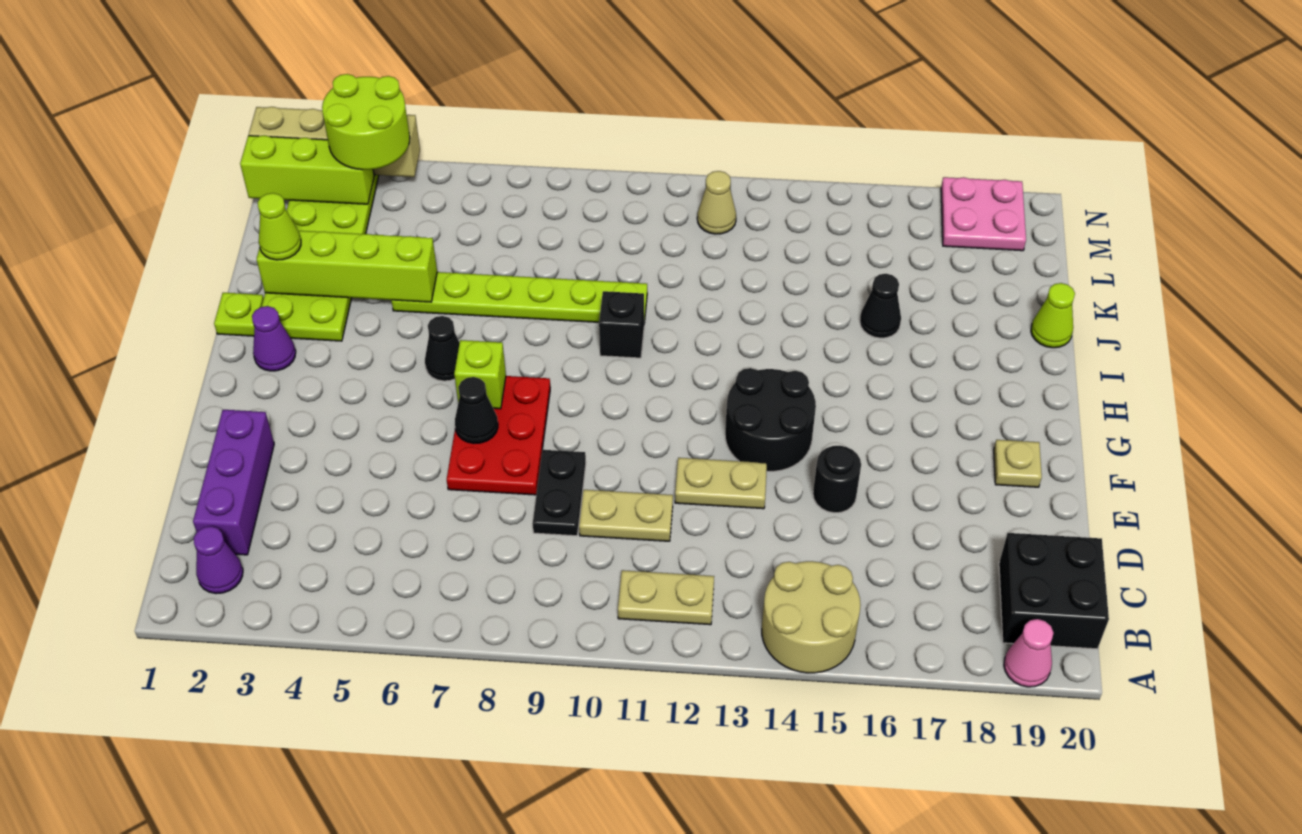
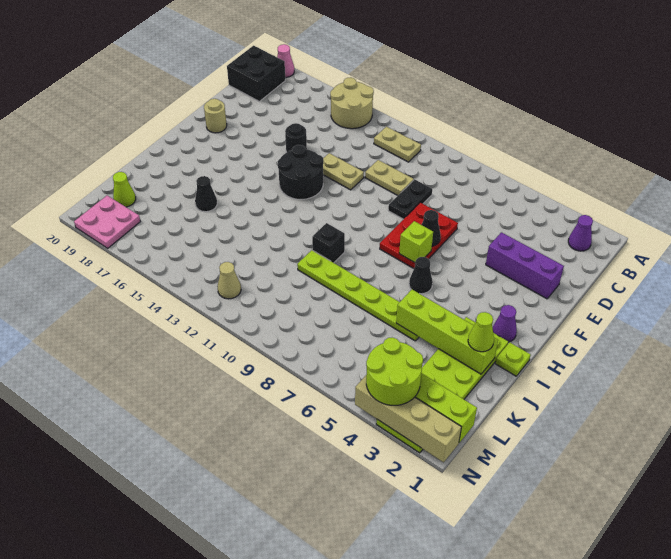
purple brick C2:E2 level 1 -> purple brick E2:E4 level 1
tan plate F19 level 1 -> tan round brick F19 level 1
lime cone J20 level 1 -> lime cone L19 level 1

